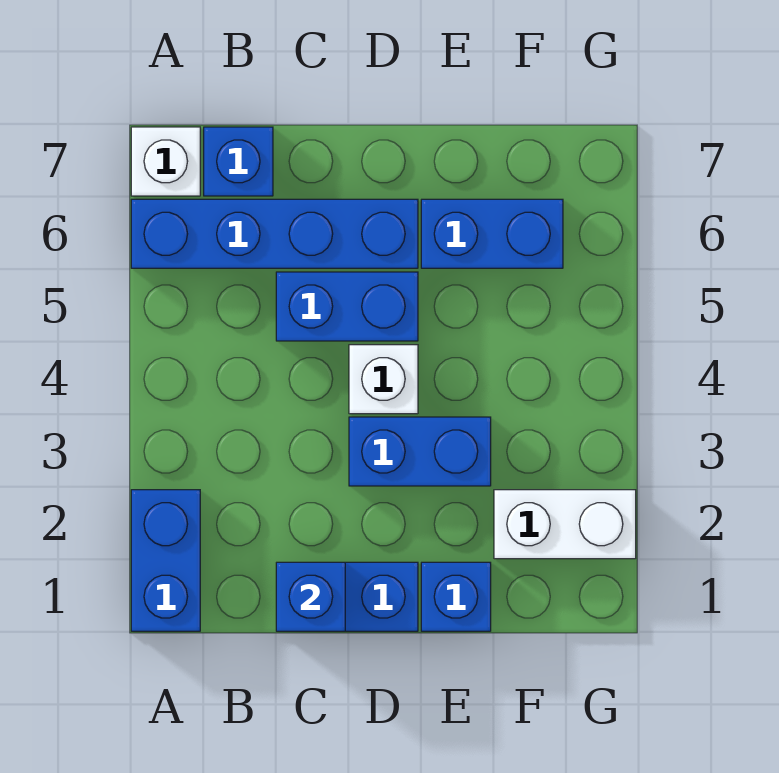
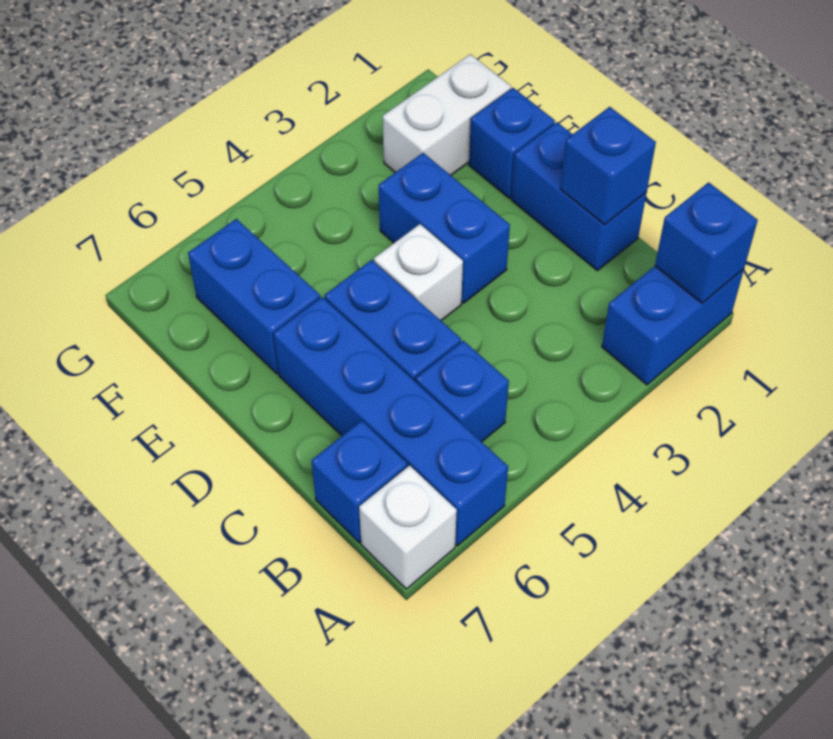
none -> blue brick A1 level 2
none -> blue brick B5 level 1
white brick F2:G2 level 1 -> white brick F1:F2 level 1

